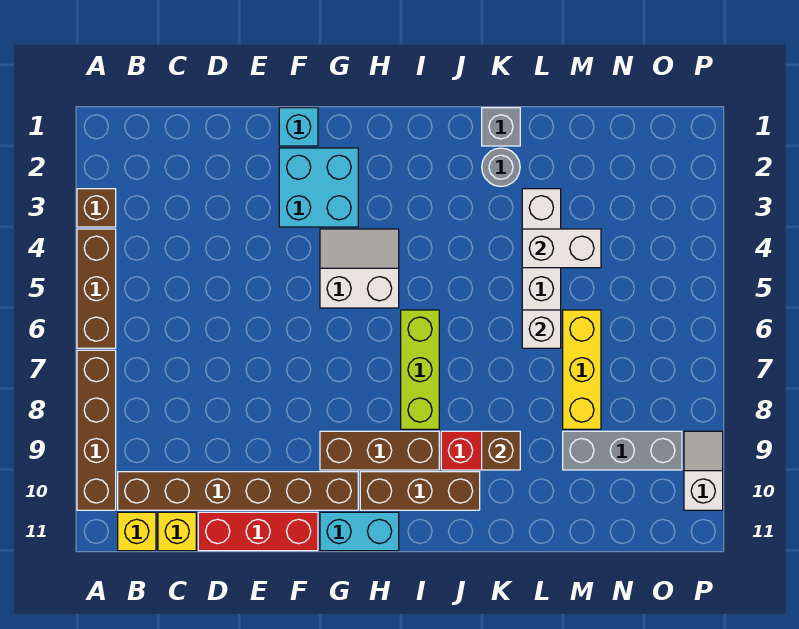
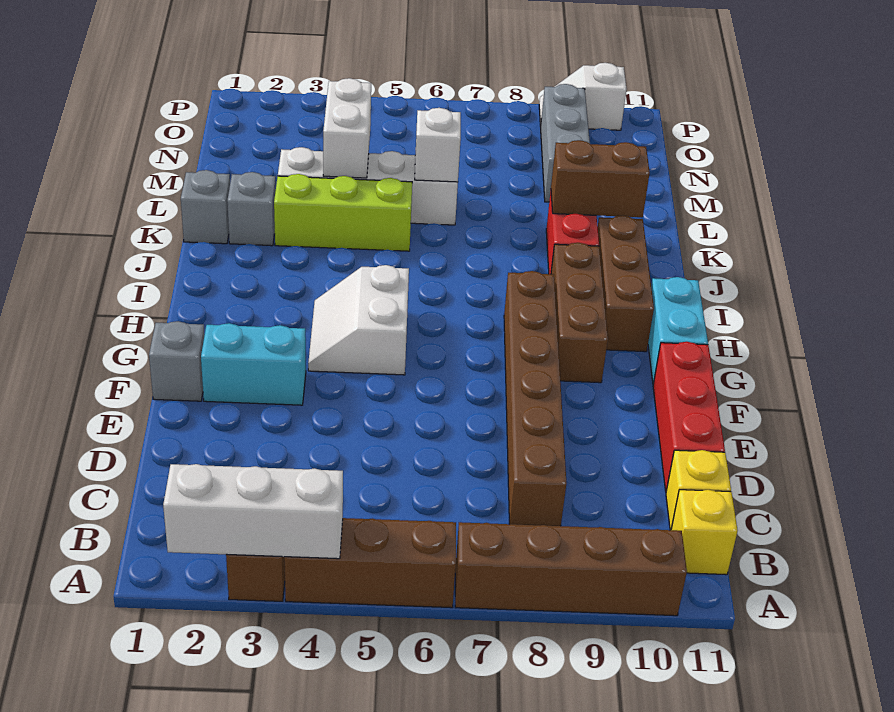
none -> white brick A2:A4 level 2
brown brick B10:G10 level 1 -> brown brick C8:H8 level 1
cyan brick F1 level 1 -> grey brick F1 level 1
cyan brick F2:G3 level 1 -> cyan brick F2:F3 level 1
lime brick I6:I8 level 1 -> lime brick K3:K5 level 1
grey round brick K2 level 1 -> grey brick K2 level 1
brown brick K9 level 2 -> brown brick K9:K10 level 2
yellow brick M6:M8 level 1 -> none

